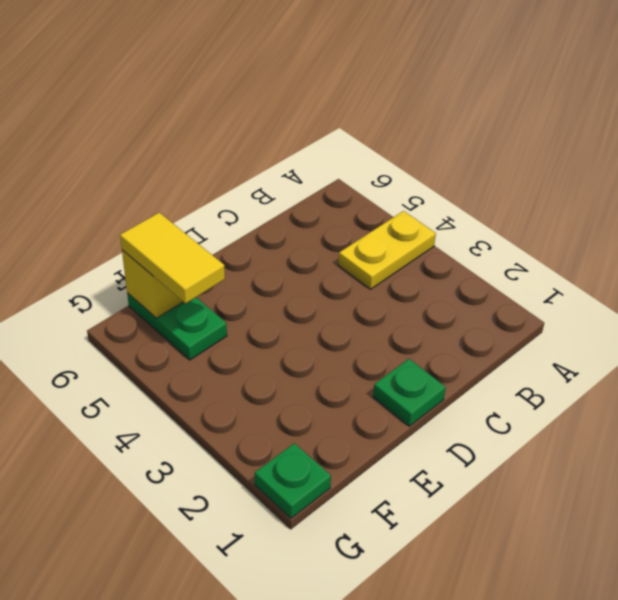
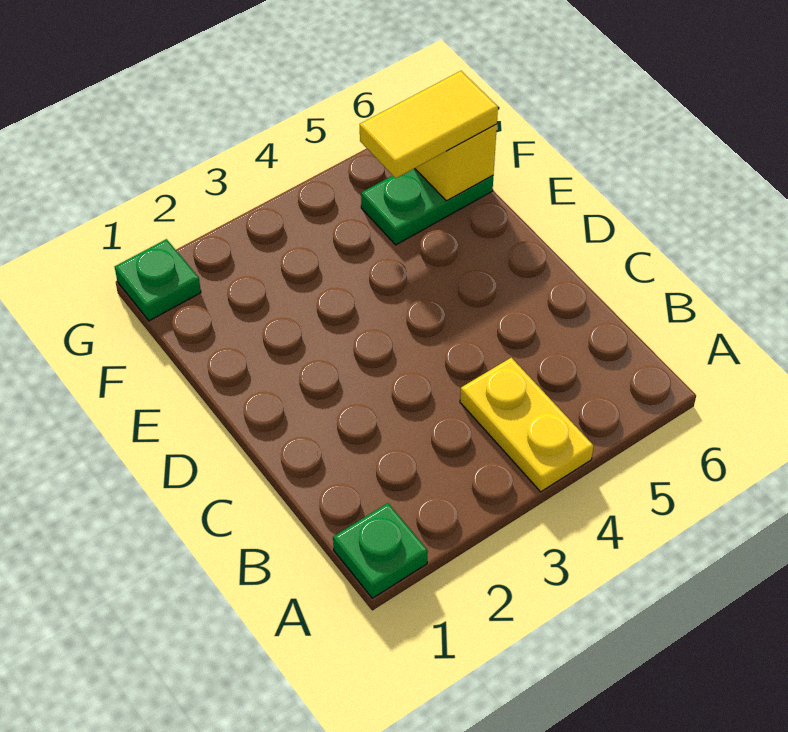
green plate D1 level 1 -> green plate A1 level 1

